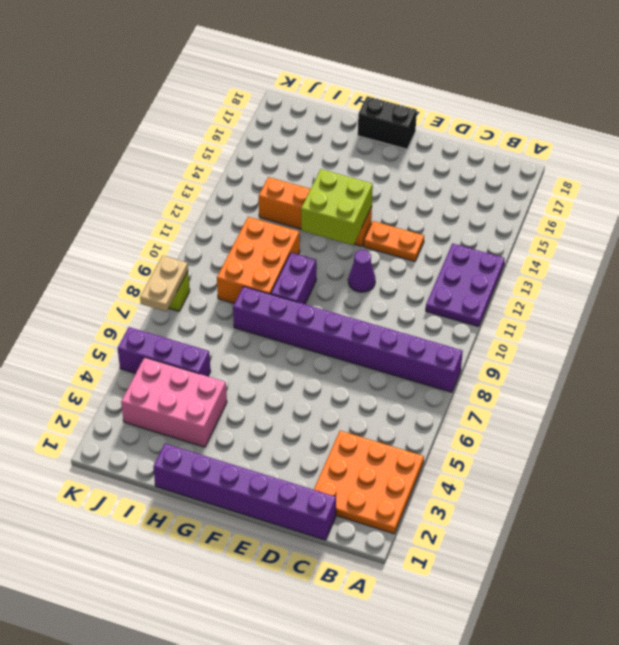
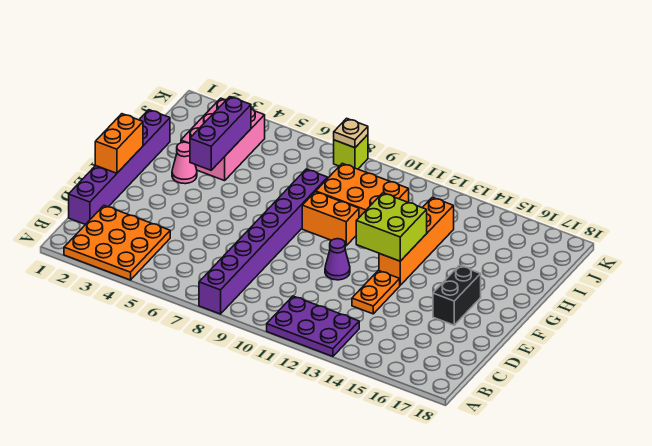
none -> orange brick E1:F1 level 2
black brick F18:G18 level 1 -> black brick E16:F16 level 1
none -> pink cone G3 level 1
purple brick G9:G10 level 1 -> orange brick G9:G10 level 1
purple brick I5:K5 level 1 -> purple brick G4:I4 level 2
tan plate K7:K8 level 2 -> tan plate K8 level 2

